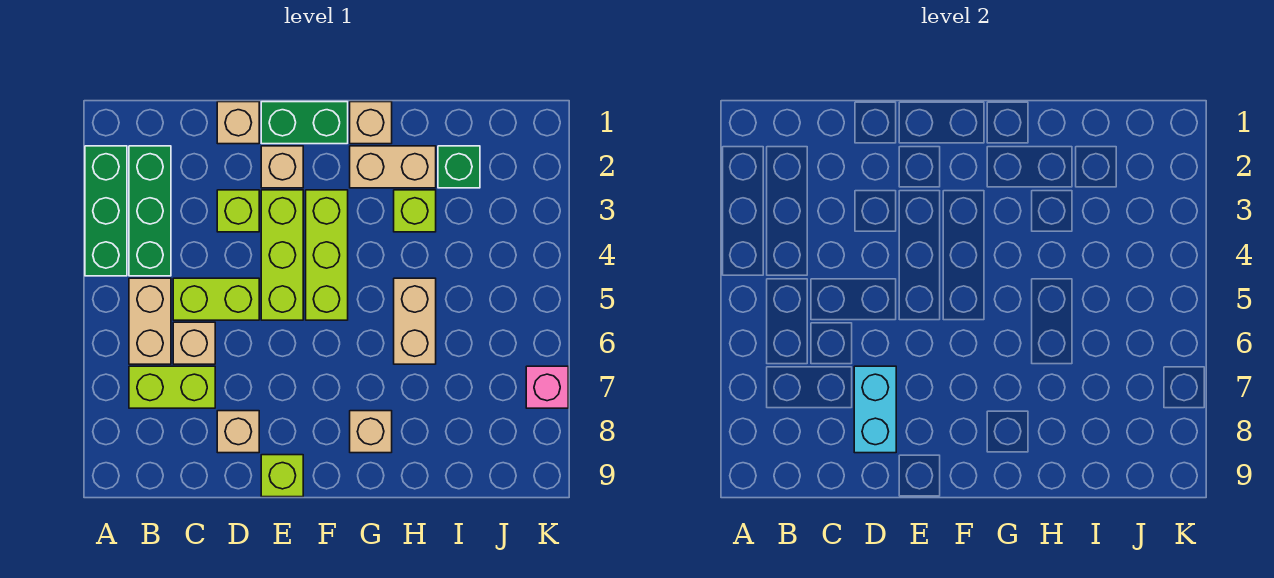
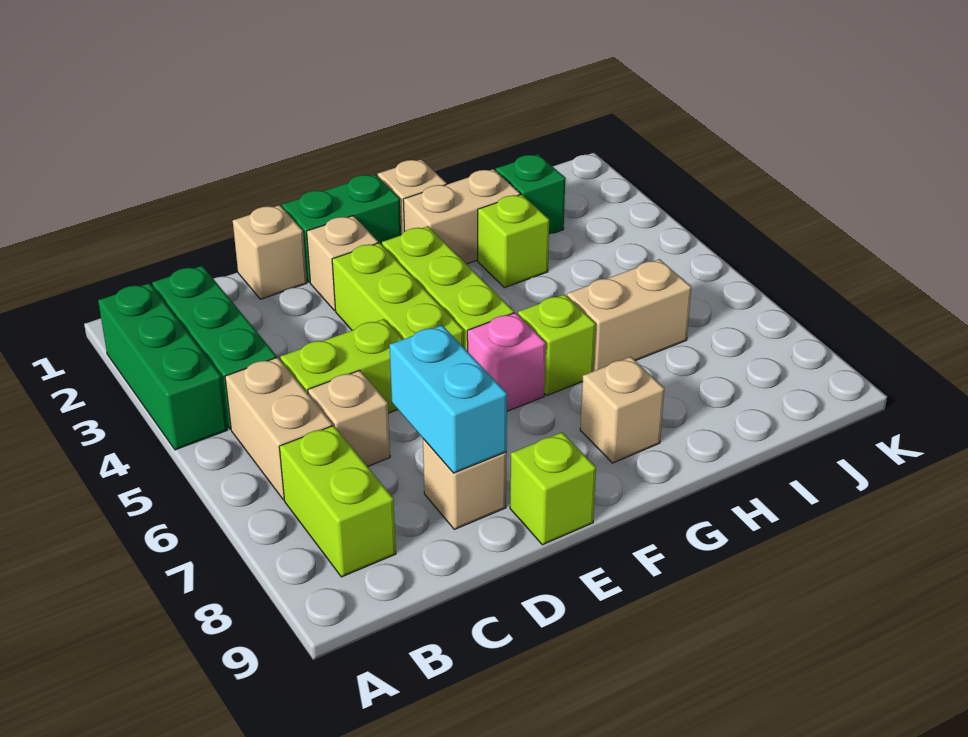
lime brick B7:C7 level 1 -> lime brick B7:B8 level 1
lime brick D3 level 1 -> lime brick G6 level 1
tan brick H5:H6 level 1 -> tan brick H6:I6 level 1
pink brick K7 level 1 -> pink brick F6 level 1

